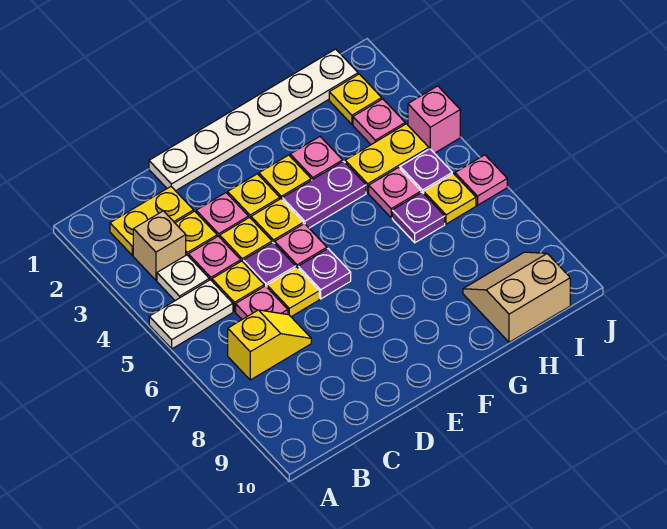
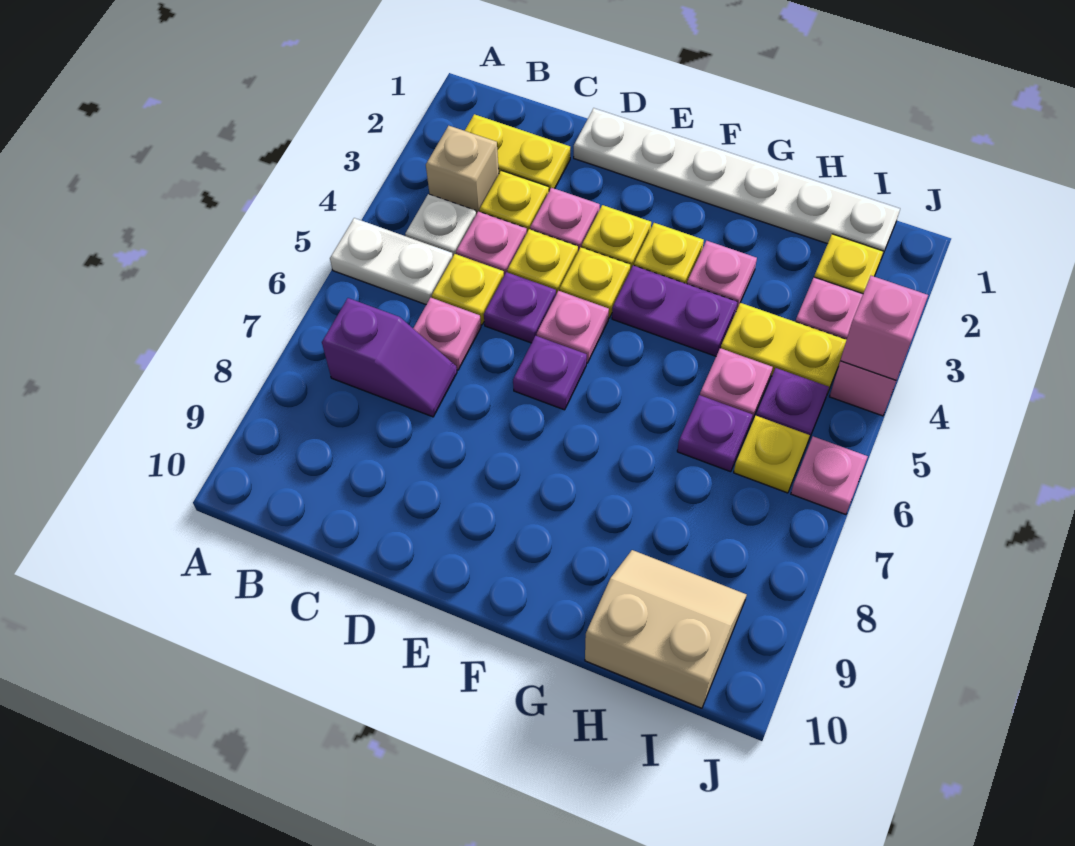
yellow slope B7:C7 level 1 top B -> purple slope B7:C7 level 1 top B
yellow plate D6 level 1 -> none
none -> pink brick J4 level 2

